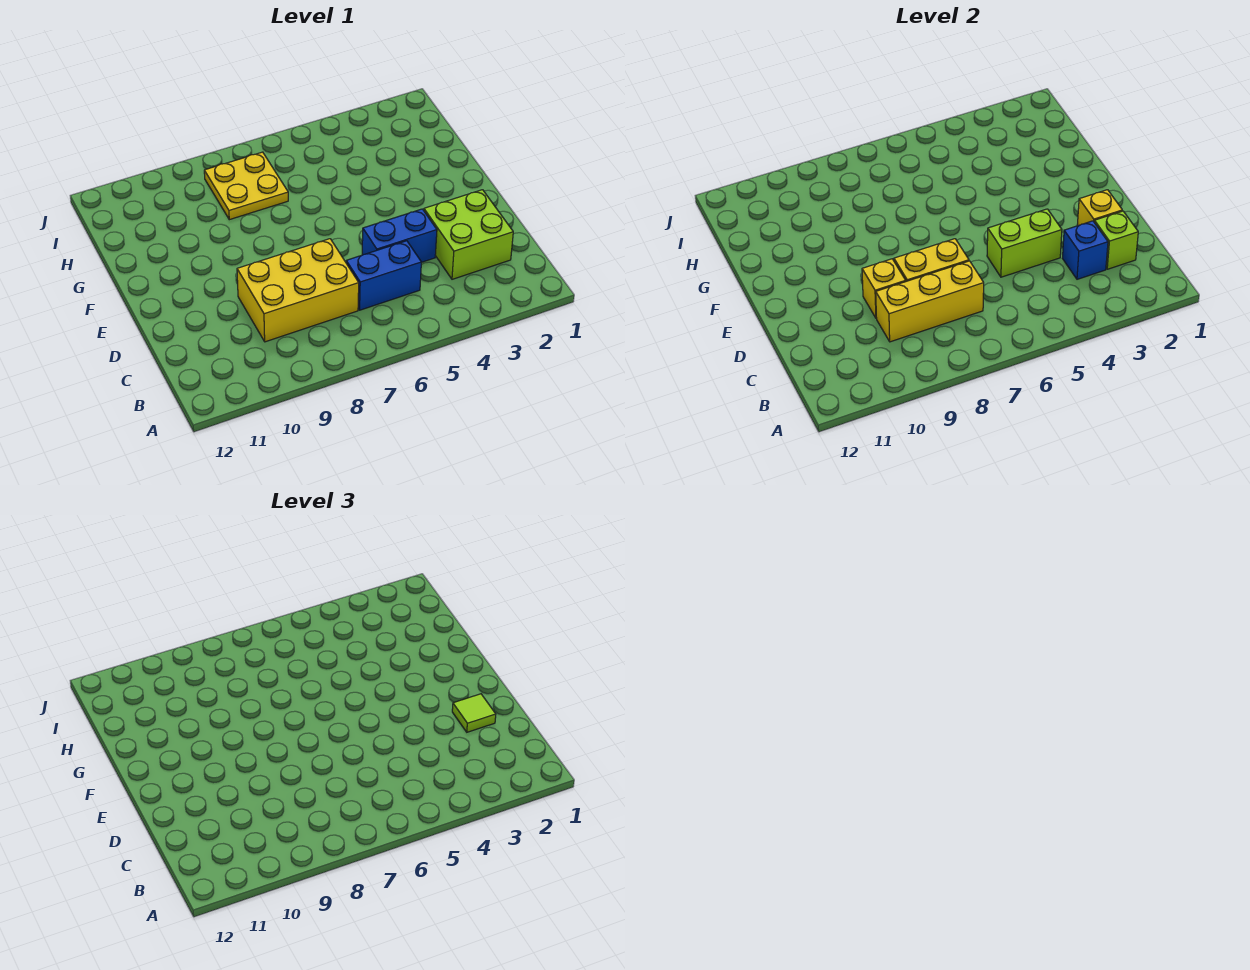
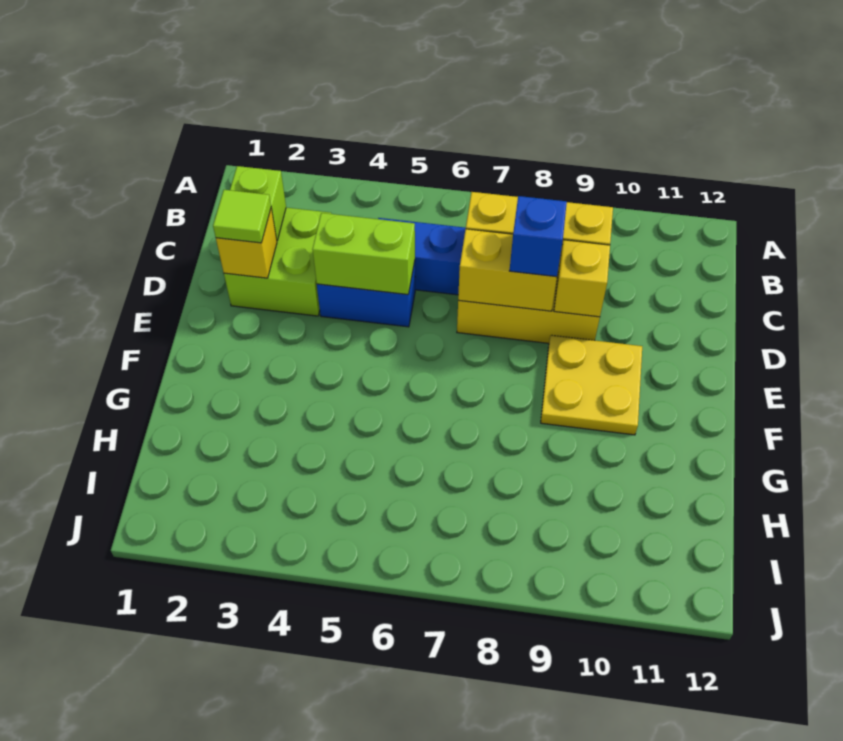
blue brick C3 level 2 -> blue brick D8 level 3
yellow plate H7:I8 level 1 -> yellow plate E9:F10 level 1

